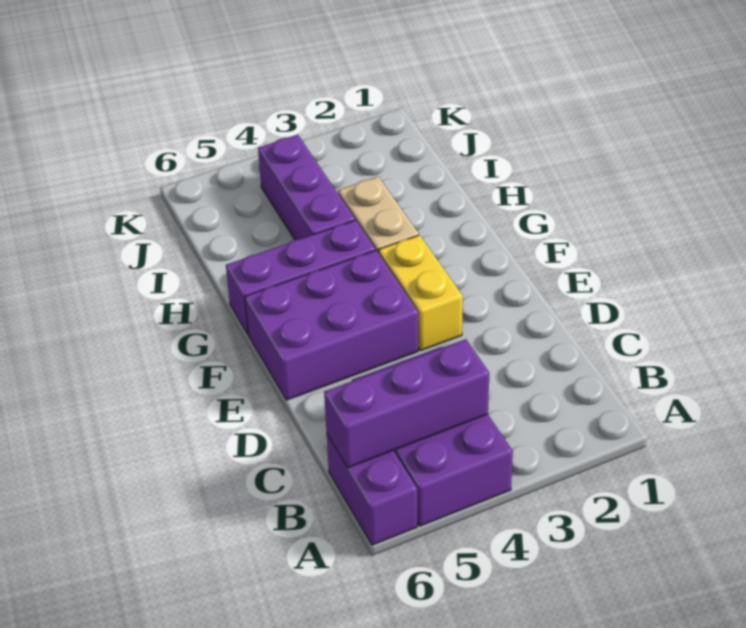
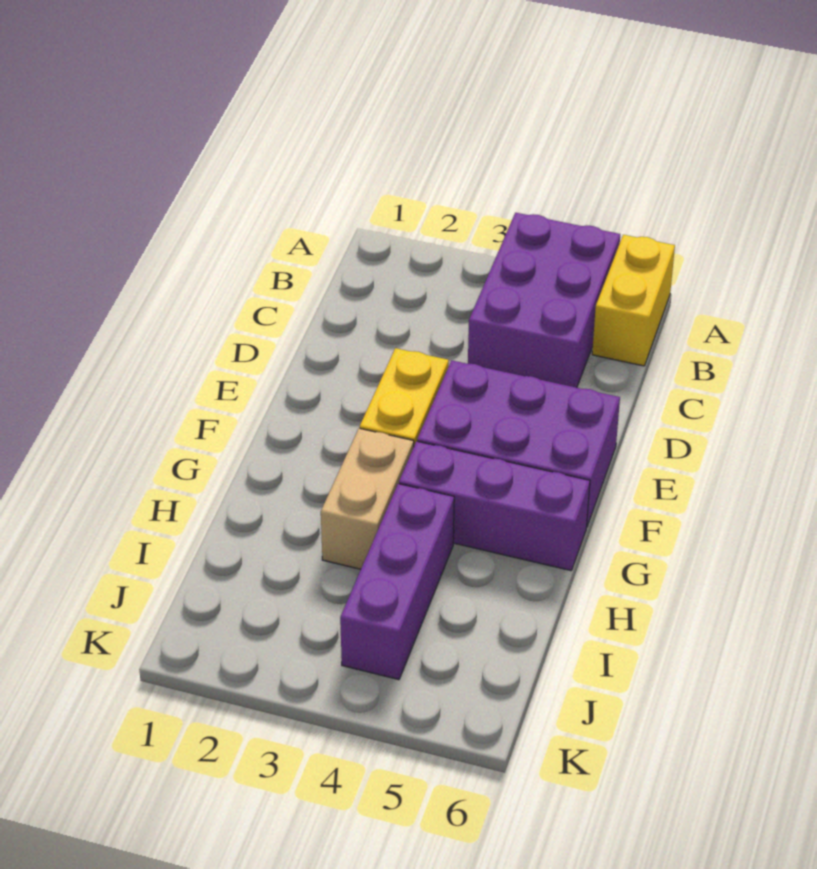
purple brick A6:B6 level 1 -> yellow brick A6:B6 level 1
purple brick B4:B6 level 2 -> none

